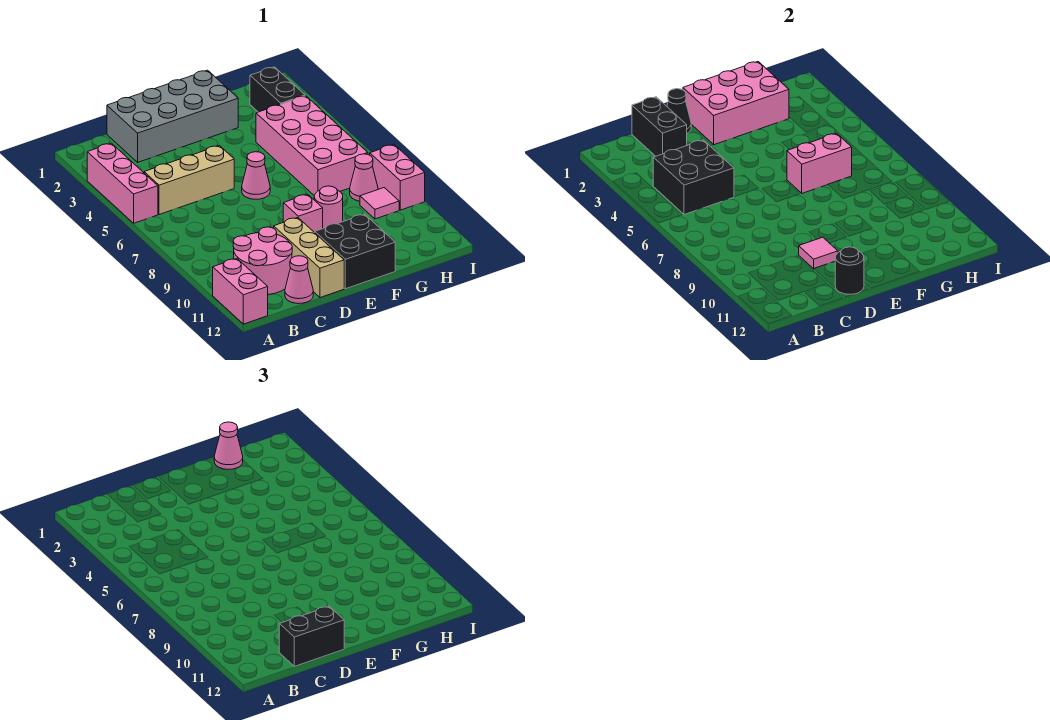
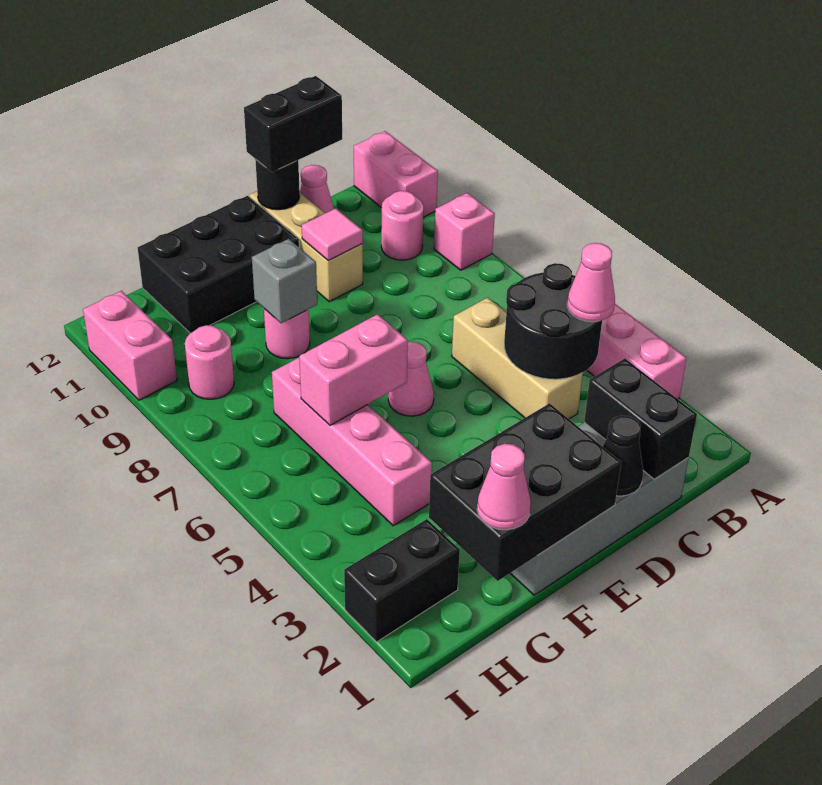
black brick B4:C5 level 2 -> black round brick B4:C5 level 2
tan brick B5:D5 level 1 -> tan brick C4:C6 level 1
pink round brick B10:C11 level 1 -> pink round brick B10 level 1
pink brick E1:G2 level 2 -> black brick E1:G2 level 2
pink brick E9 level 1 -> pink brick A9 level 1
black brick E11:F12 level 1 -> black brick E11:G12 level 1
none -> grey brick F9 level 2
pink brick G4:H7 level 1 -> pink brick G4:G7 level 1
black brick H2:H3 level 1 -> black brick H2:I2 level 1
pink cone H8 level 1 -> pink cone B4 level 3
pink tile H9 level 1 -> pink round brick H9 level 1
pink brick I8:I9 level 1 -> pink brick I10:I11 level 1

